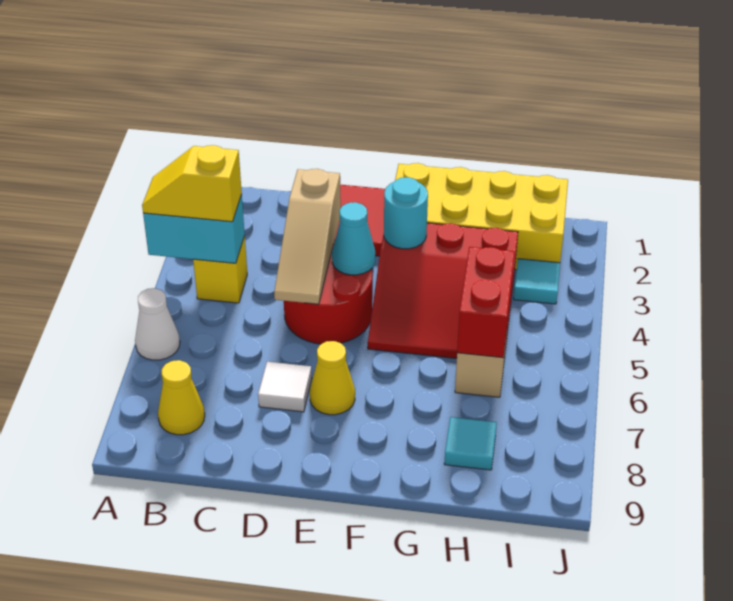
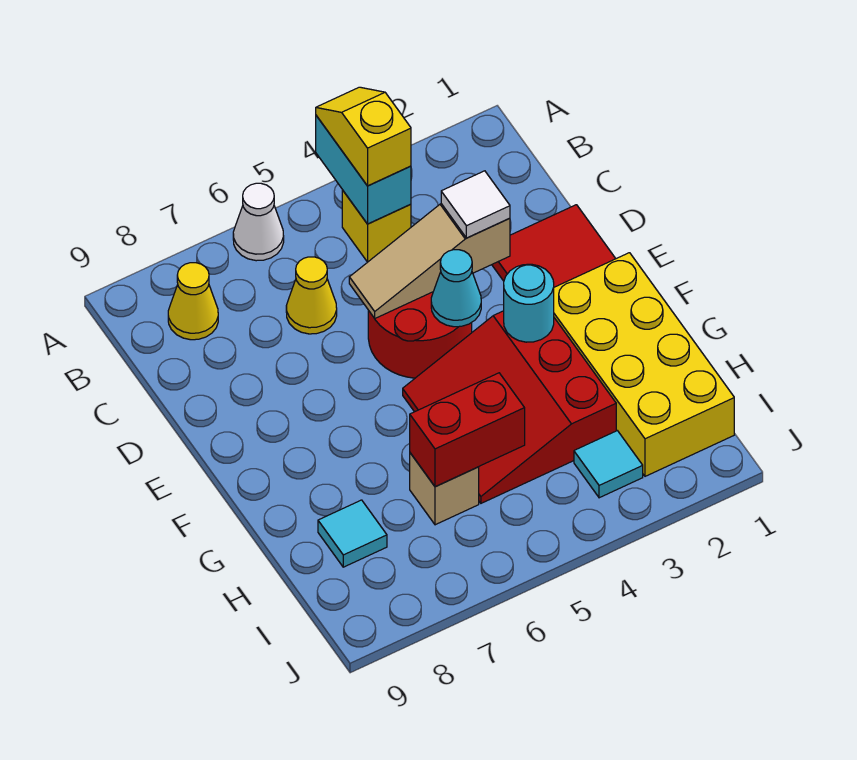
white tile D7 level 1 -> white tile D3 level 3
yellow cone E7 level 1 -> yellow cone C6 level 1

